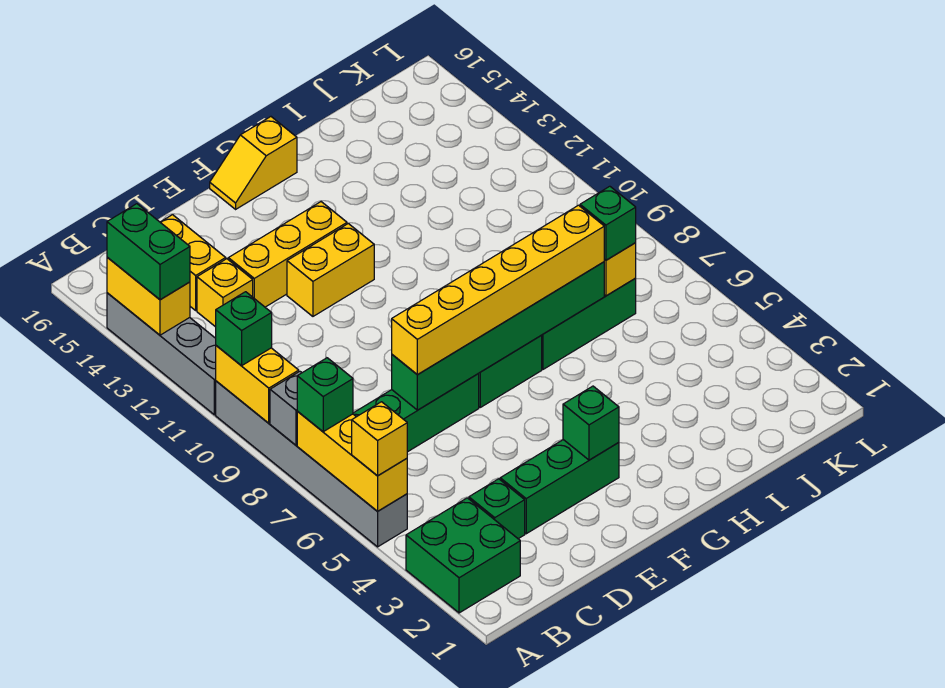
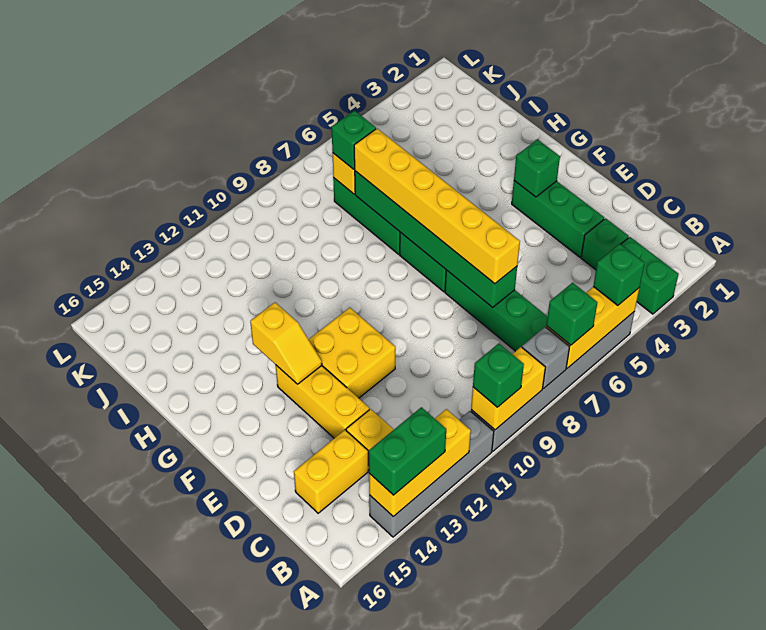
green brick A2:B3 level 1 -> green brick A3:B3 level 1
yellow brick A5 level 3 -> green brick A5 level 3
yellow brick A13:A14 level 2 -> yellow brick A12:A14 level 2
yellow brick E12:F12 level 1 -> yellow brick E11:F12 level 1
yellow slope F16:G16 level 1 top G -> yellow slope F13:G13 level 2 top G

